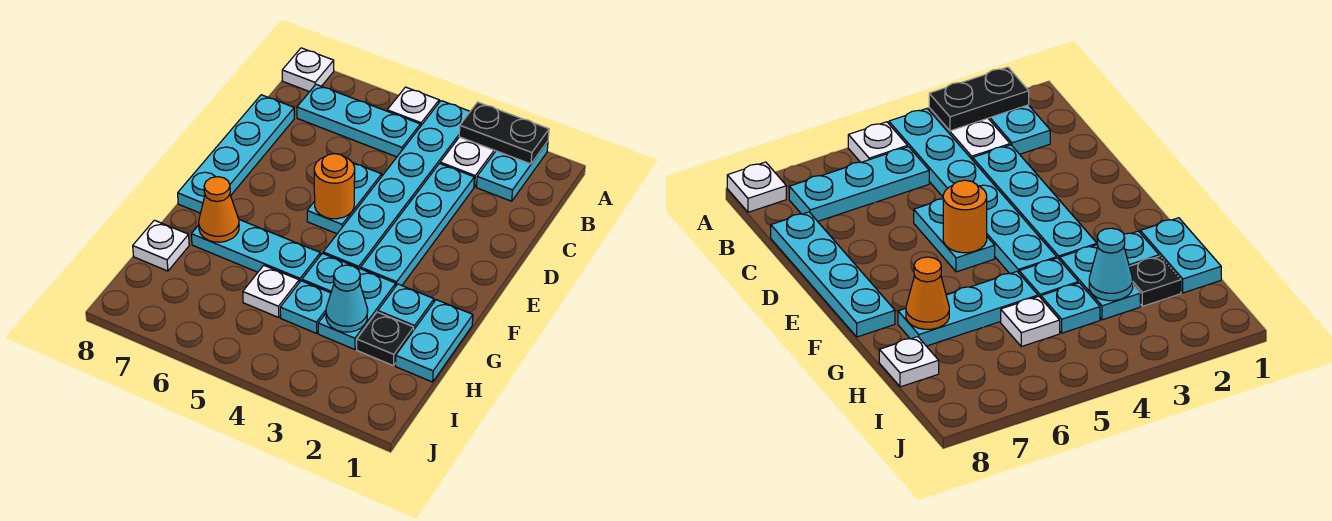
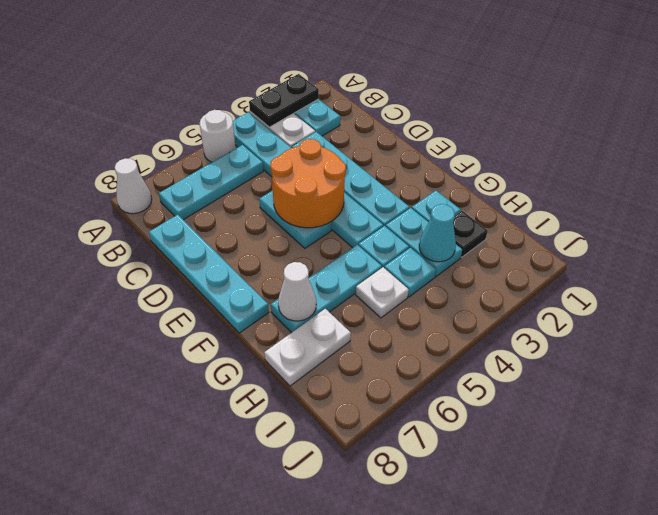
white plate A5 level 1 -> white round brick A5 level 1
white plate A8 level 1 -> white cone A8 level 1
orange round brick E5 level 2 -> orange round brick D4:E5 level 2
cyan plate G1:H1 level 1 -> none
orange cone G7 level 2 -> white cone G7 level 2
white plate H8 level 1 -> white plate H7:H8 level 1

